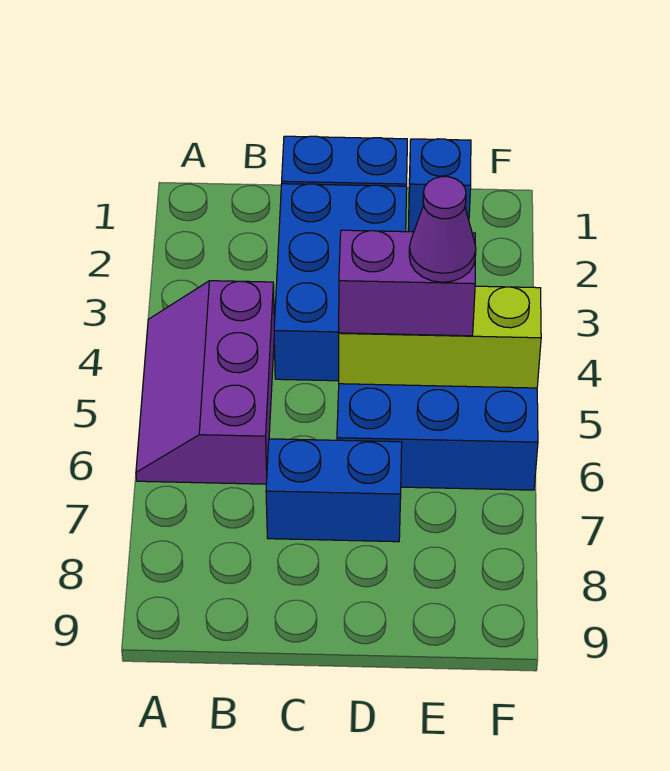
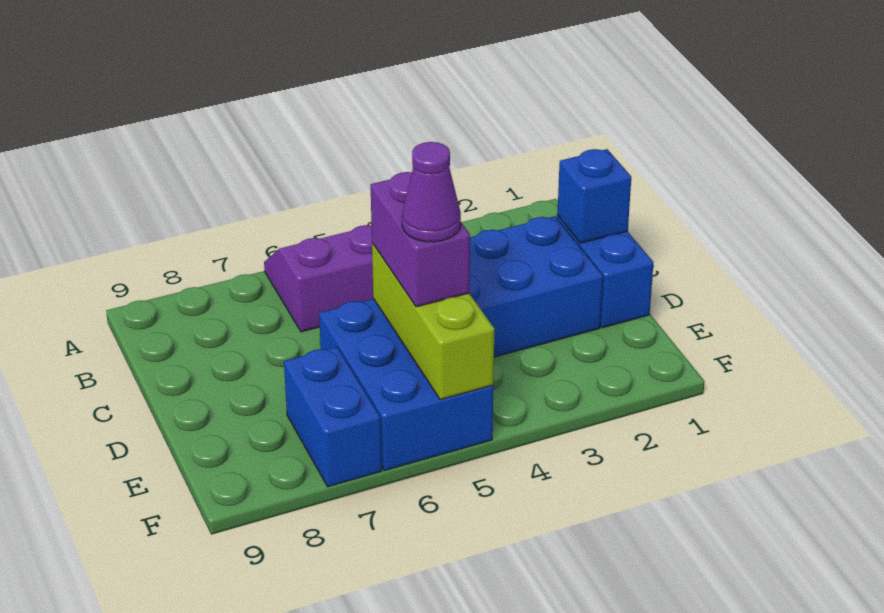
blue brick C7:D7 level 1 -> blue brick E7:F7 level 1
blue brick E1 level 1 -> blue brick C1 level 2

